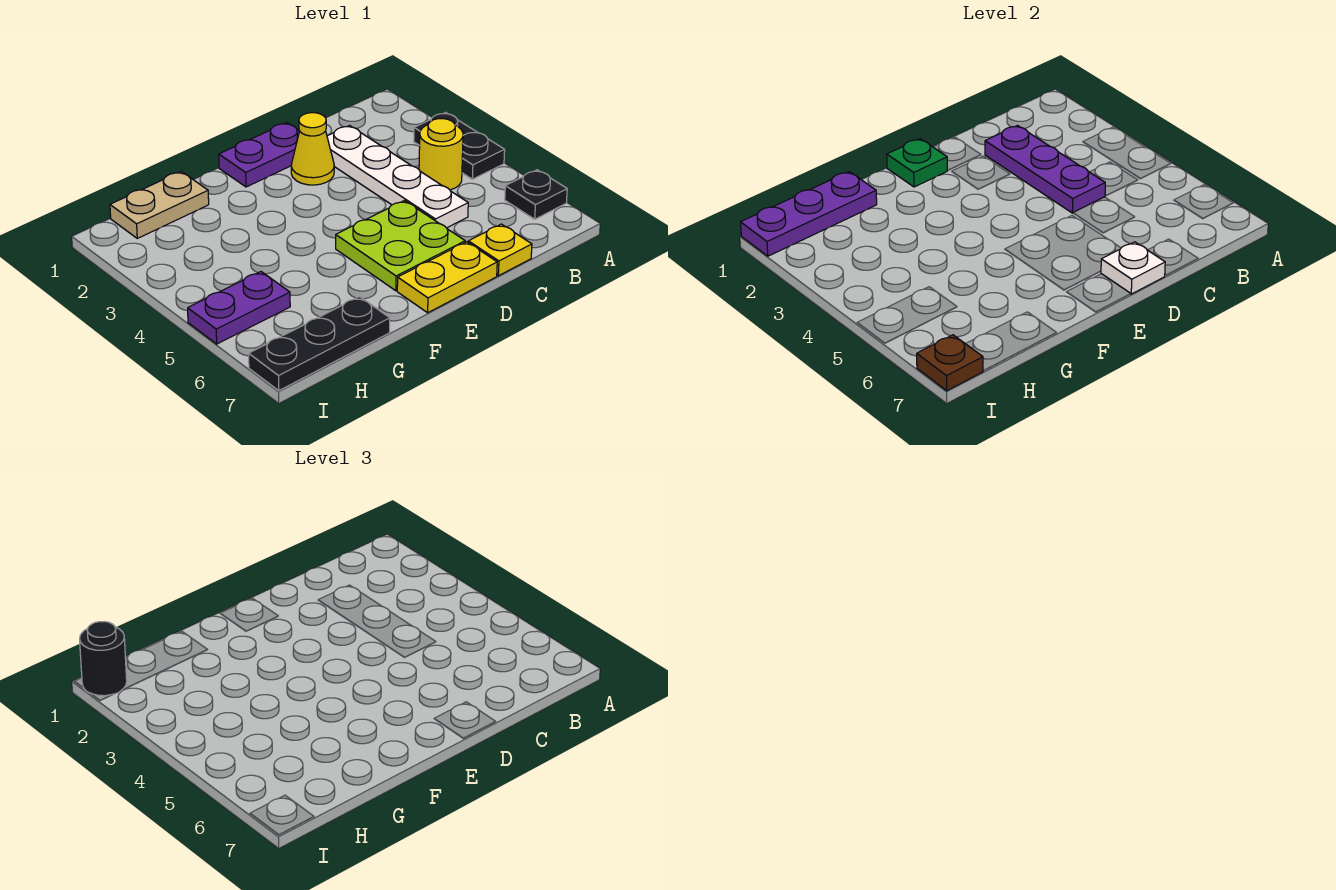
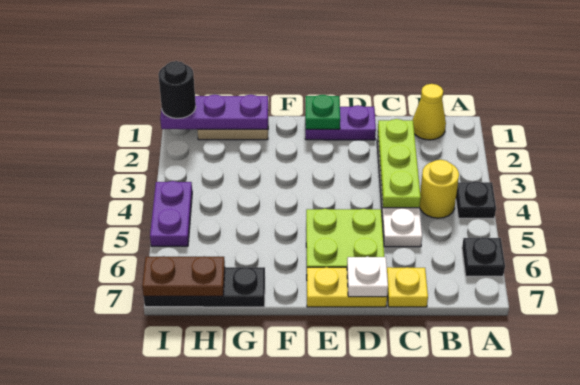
black plate A3:A4 level 1 -> black plate A4 level 1
purple plate C2:C4 level 2 -> lime plate C2:C4 level 2
yellow cone D2 level 1 -> yellow cone B1 level 1
purple plate H5:I5 level 1 -> purple plate I4:I5 level 1
brown plate I7 level 2 -> brown plate H7:I7 level 2

